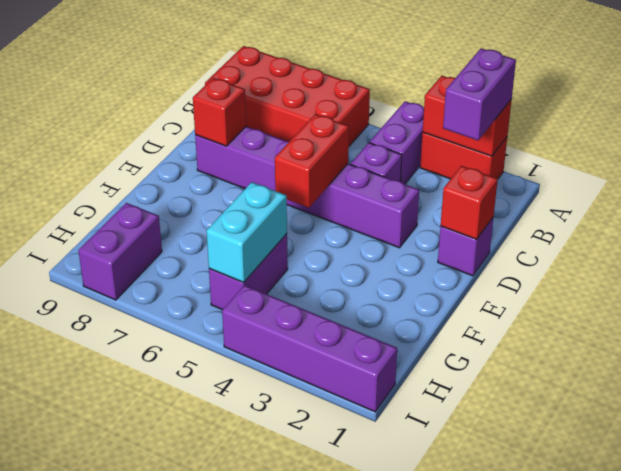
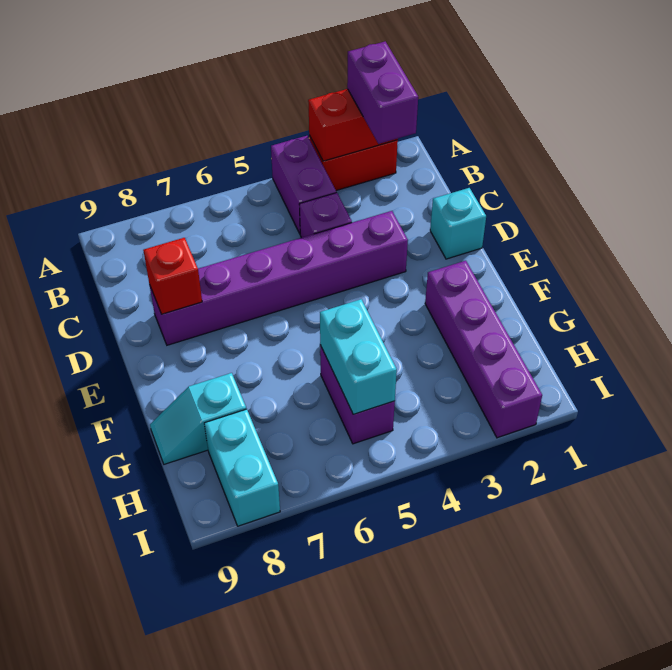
red brick A6:B9 level 1 -> none
purple brick D1 level 1 -> cyan brick D1 level 1
red brick D1 level 2 -> none
red brick D5:E5 level 2 -> none
none -> cyan slope G8:G9 level 1 top 8
purple brick H8:I8 level 1 -> cyan brick H8:I8 level 1
purple brick I1:I4 level 1 -> purple brick F2:I2 level 1

